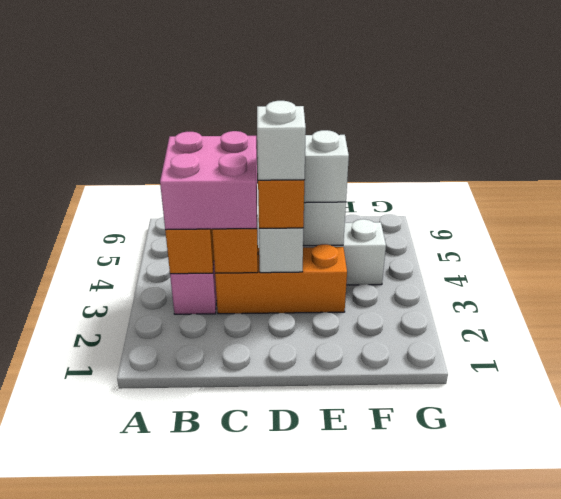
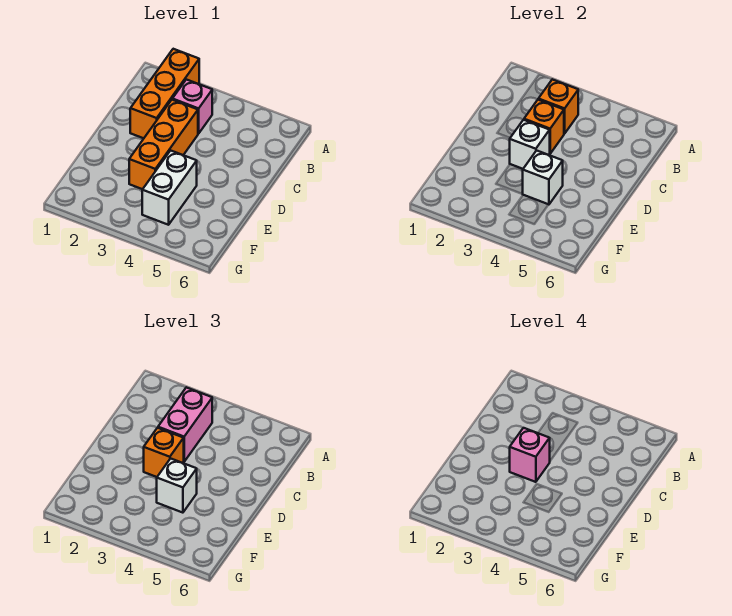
none -> orange brick A2:C2 level 1
pink brick B3:C4 level 3 -> pink brick B3:C3 level 3
white brick D3 level 4 -> pink brick D3 level 4

